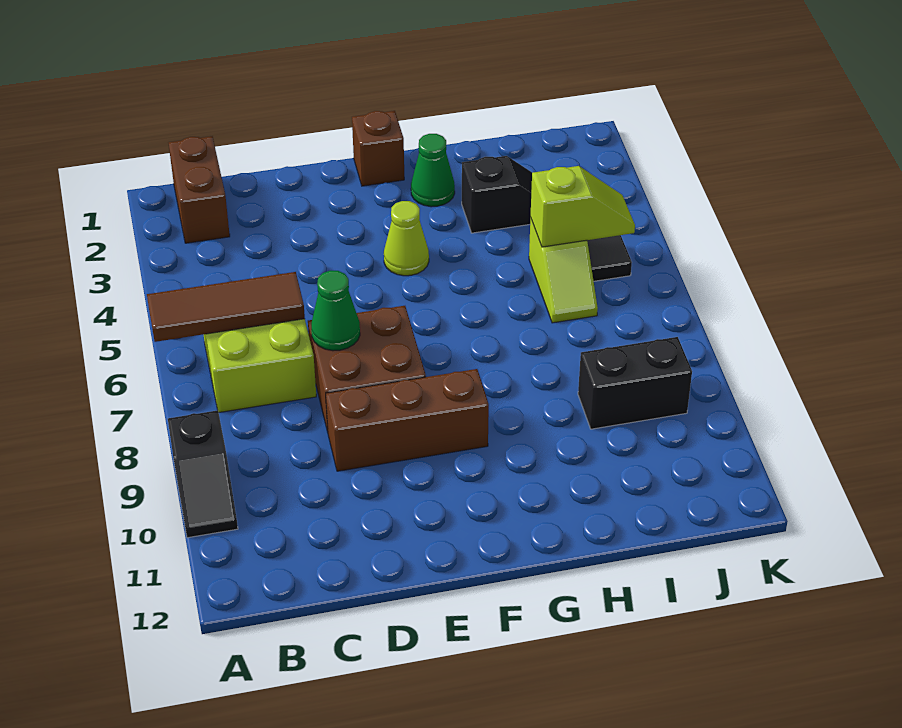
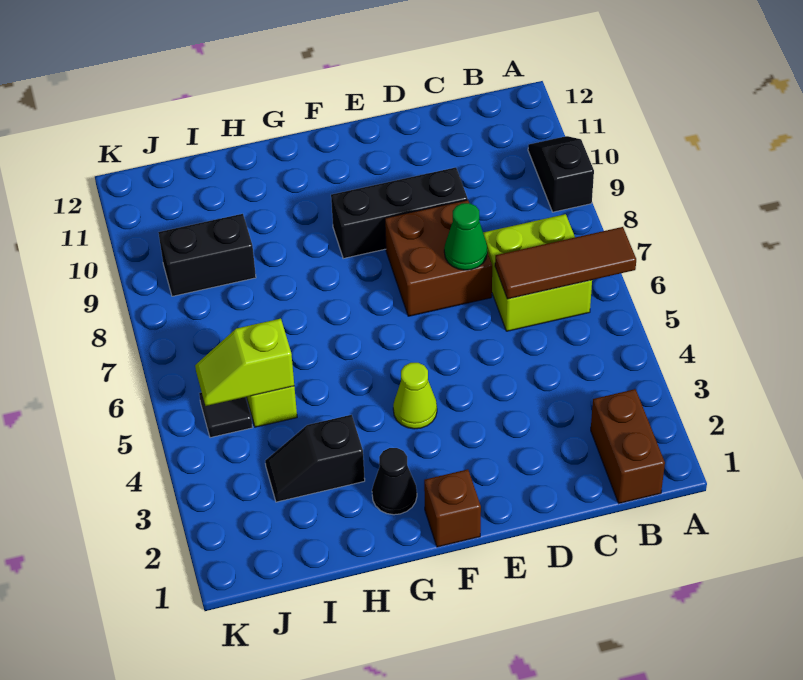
brown brick D9:F9 level 1 -> black brick D9:F9 level 1
green cone G2 level 1 -> black cone G2 level 1

